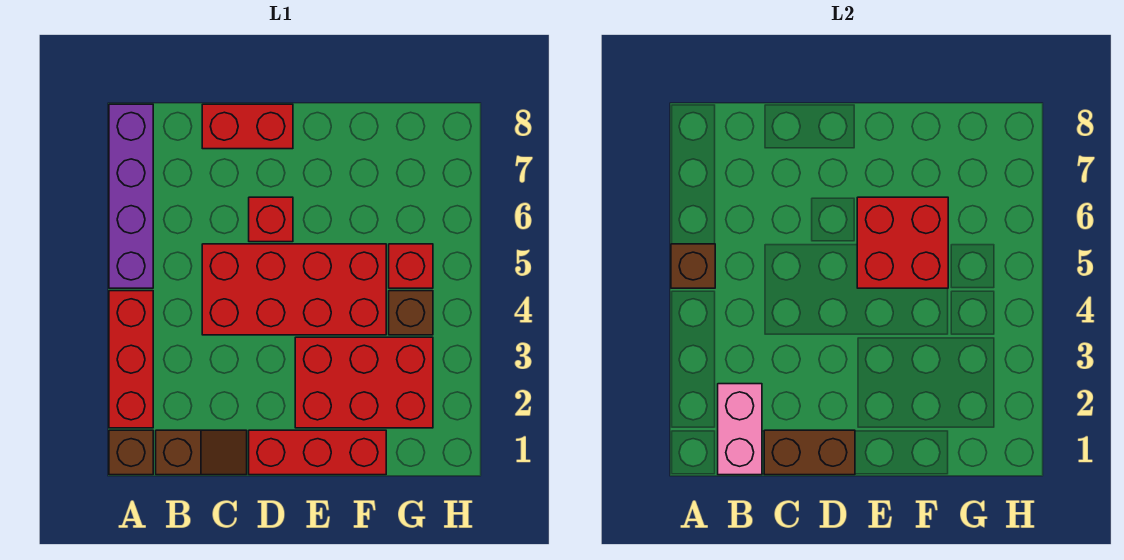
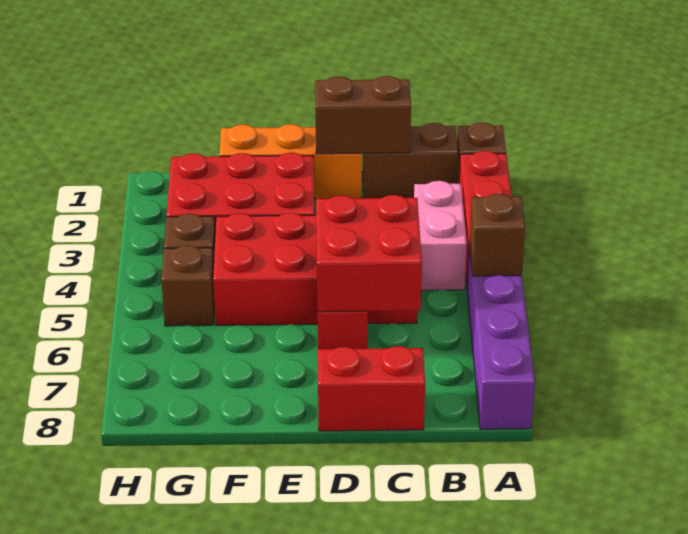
brown slope B1:C1 level 1 top B -> brown brick B1:C1 level 1
pink brick B1:B2 level 2 -> pink brick B3:B4 level 1
red brick D1:F1 level 1 -> orange brick D1:F1 level 1
red brick E5:F6 level 2 -> red brick C5:D6 level 2
red brick G5 level 1 -> brown brick G5 level 1

